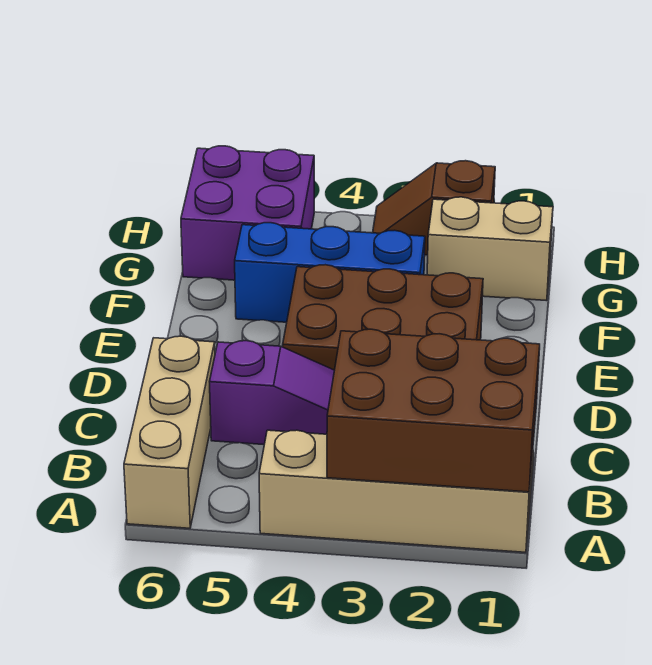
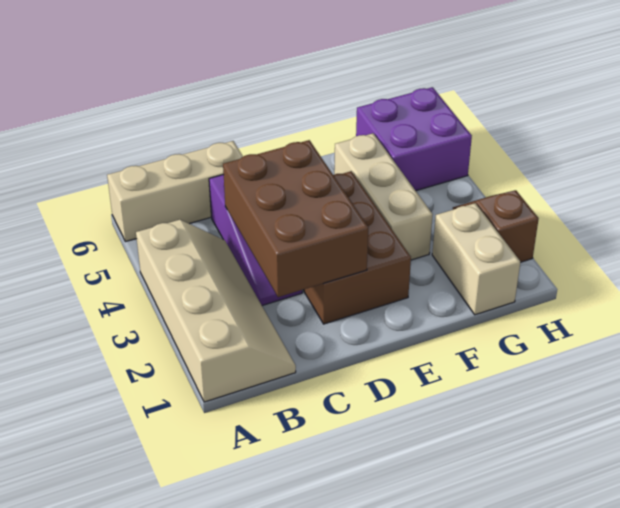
brown brick A1:B3 level 2 -> brown brick C2:D4 level 2
blue brick F3:F5 level 1 -> tan brick F3:F5 level 1

